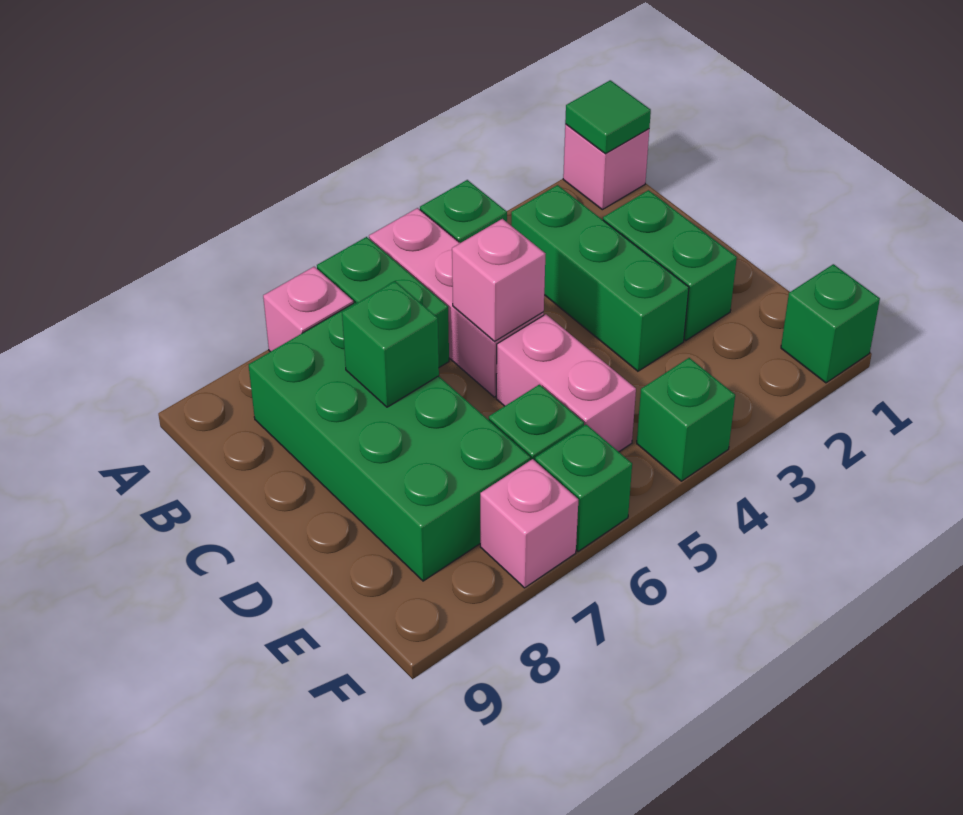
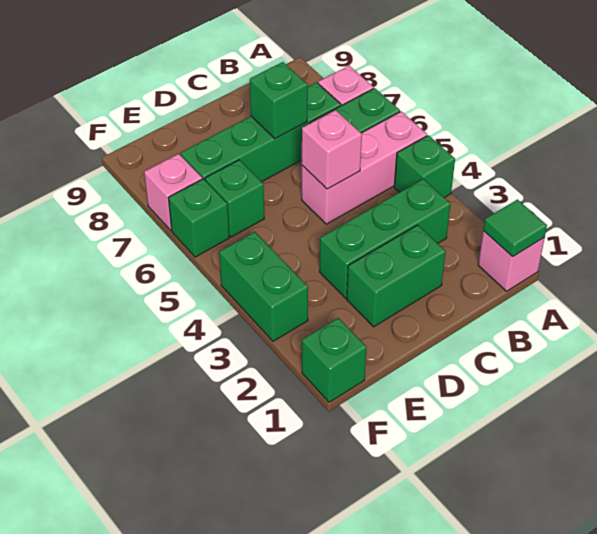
green brick B7:E8 level 1 -> green brick B7:E7 level 1
pink brick D5:E5 level 1 -> none
green brick F4 level 1 -> green brick F3:F4 level 1

